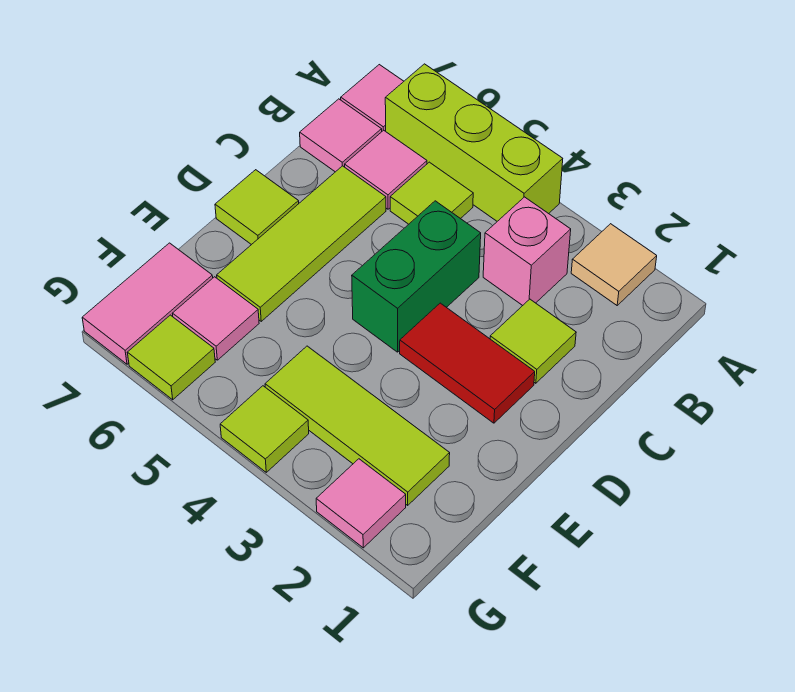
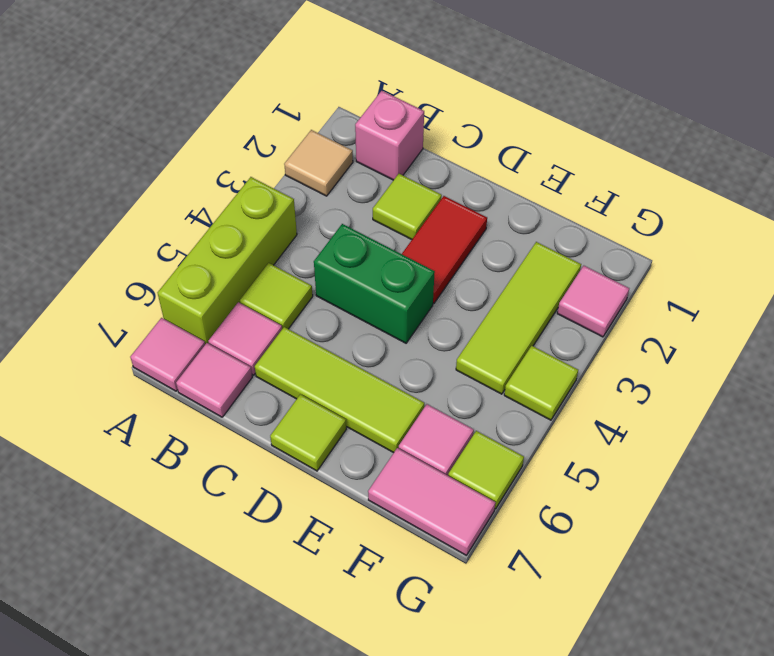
pink brick B3 level 1 -> pink brick B1 level 1

